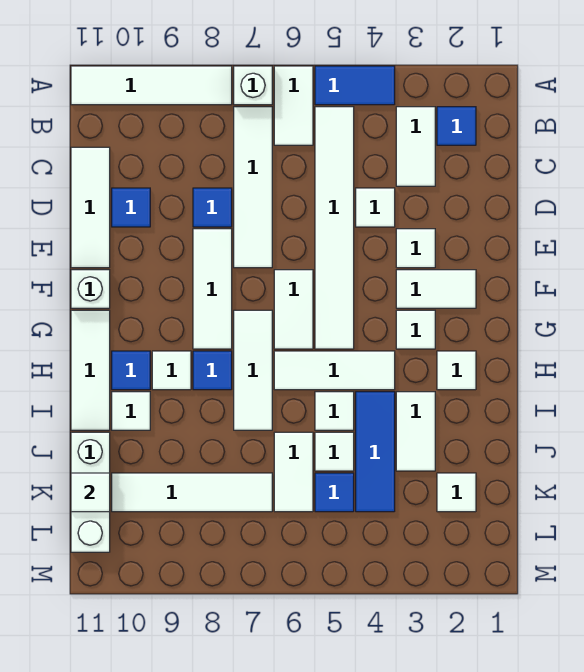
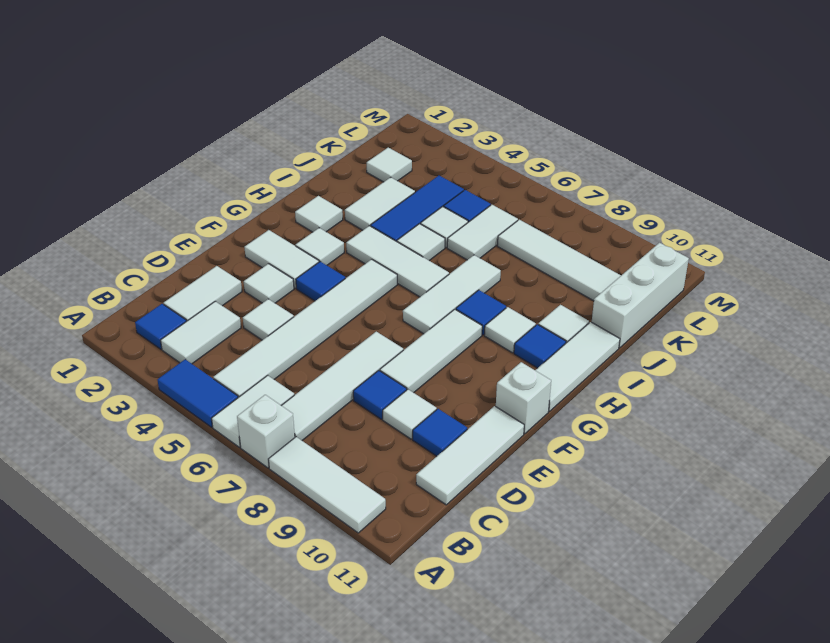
white tile A8:A11 level 1 -> white tile A8:A10 level 1
none -> blue tile F4 level 1
white tile F6:G6 level 1 -> white tile C2:D2 level 1
white tile K11 level 2 -> white tile D9 level 1

